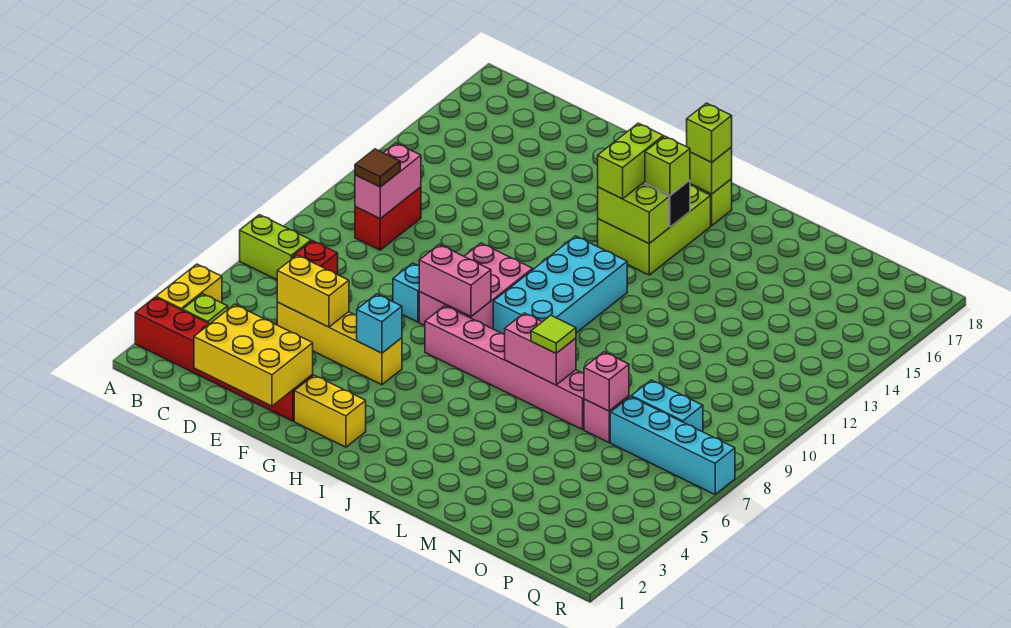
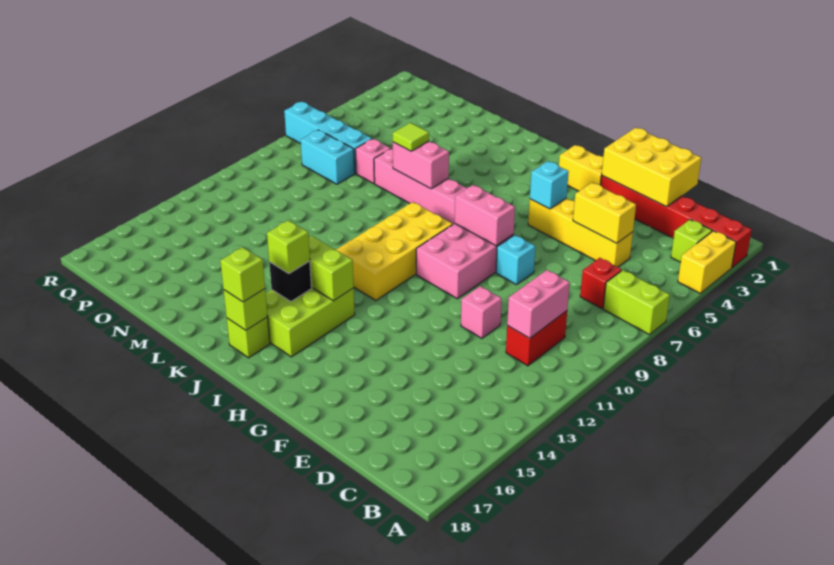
brown tile C10 level 3 -> none
cyan brick I9:J12 level 1 -> yellow brick I9:J12 level 1
lime brick I14:I15 level 3 -> none
pink brick N7 level 2 -> pink brick E11 level 1

